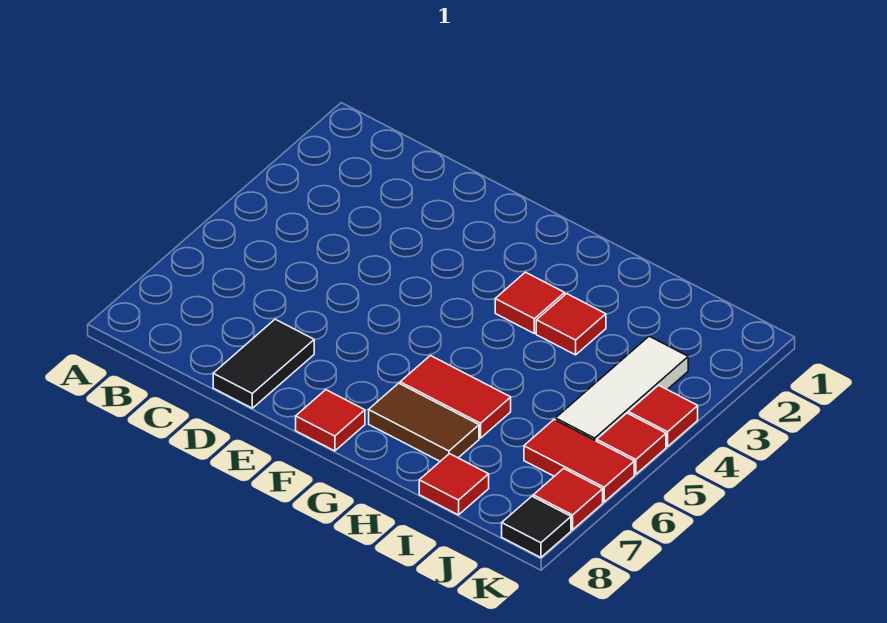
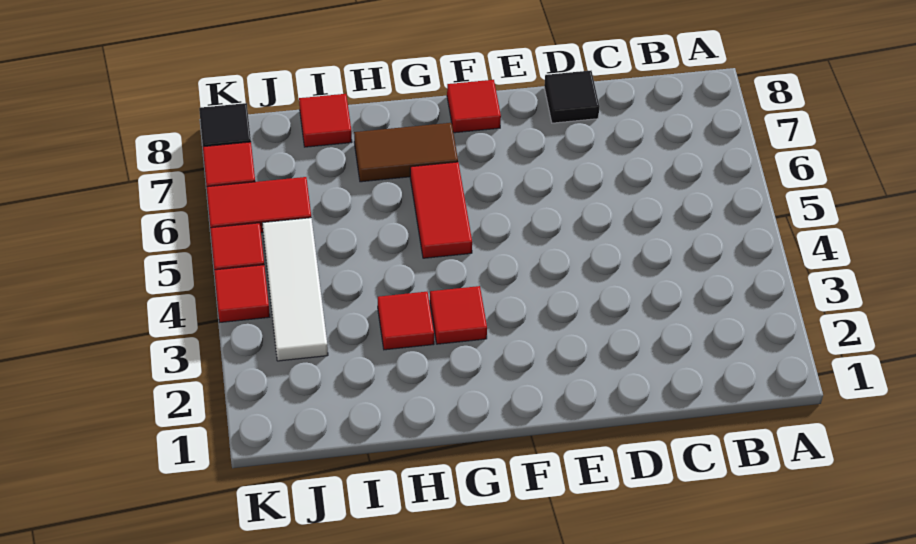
black tile D7:D8 level 1 -> black tile D8 level 1
red tile G6:H6 level 1 -> red tile G5:G6 level 1

